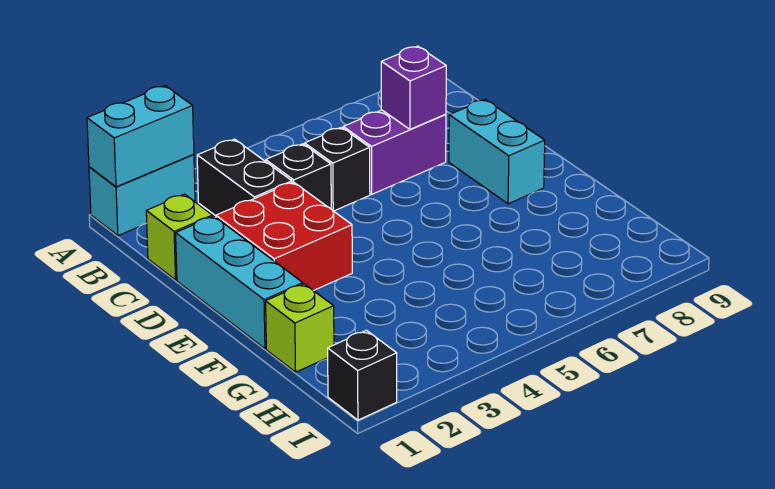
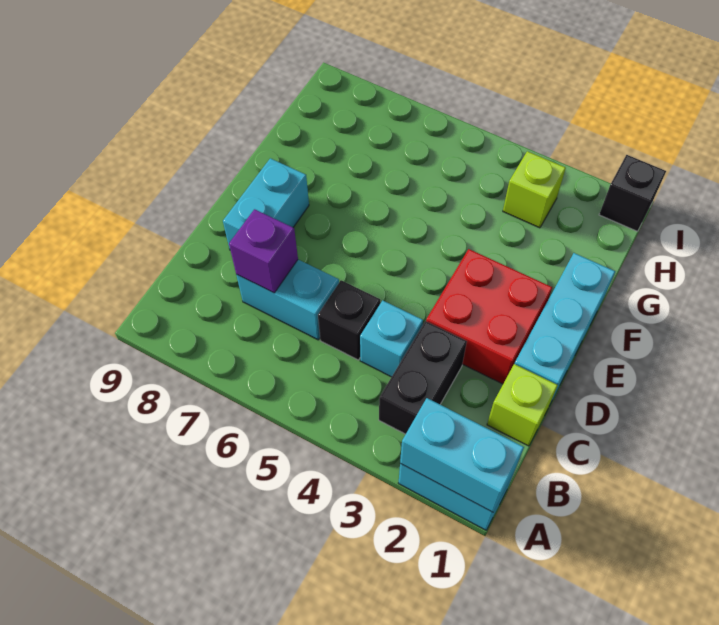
black brick C4 level 1 -> cyan brick C4 level 1
purple brick C6:C7 level 1 -> cyan brick C6:C7 level 1
lime brick G1 level 1 -> lime brick H3 level 1

